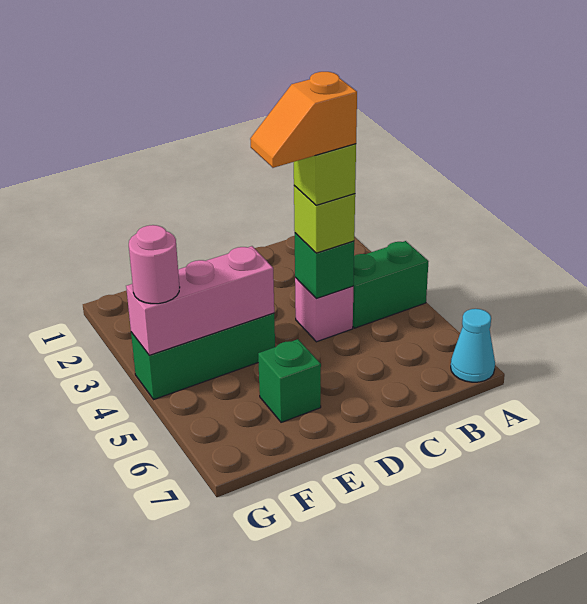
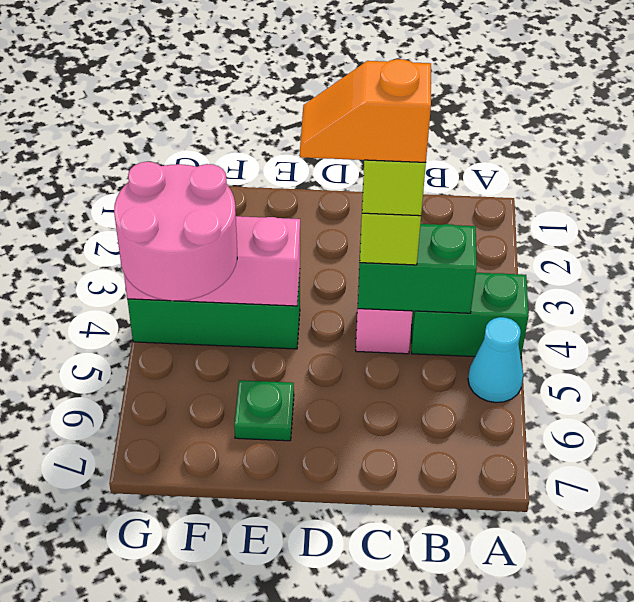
cyan cone A7 level 1 -> cyan cone A5 level 1
green brick C4 level 2 -> green brick B4:C4 level 2
green brick E6 level 1 -> green plate E6 level 1
pink round brick G4 level 3 -> pink round brick F4:G5 level 3

